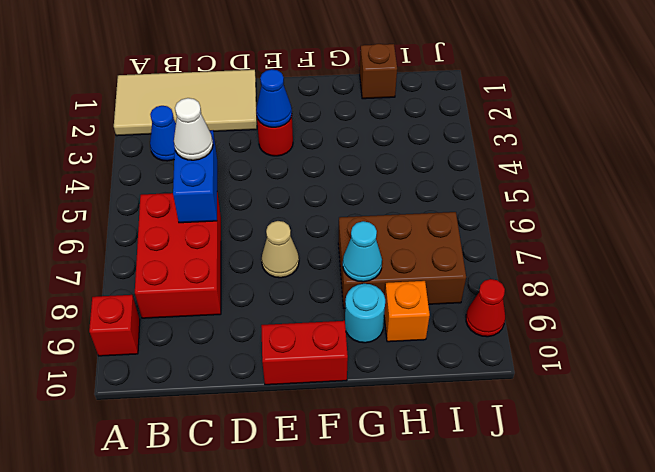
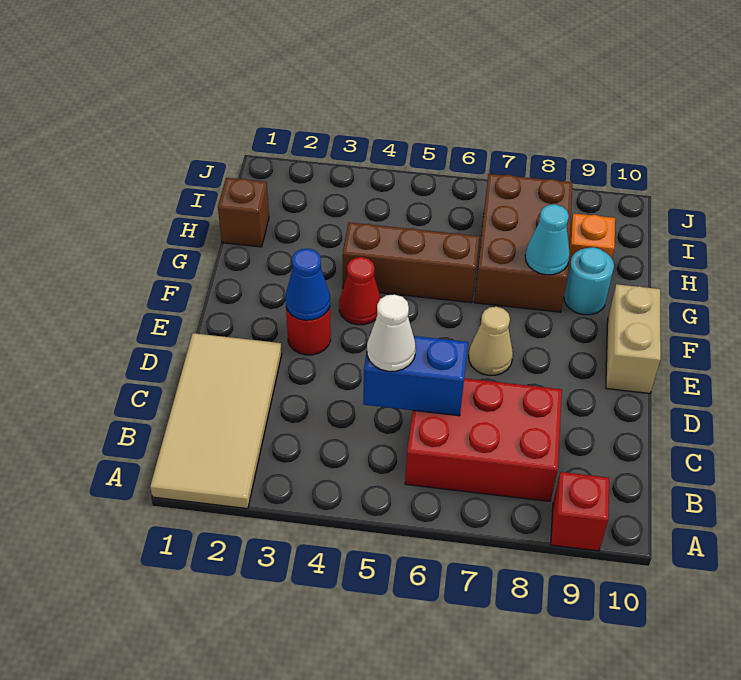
blue cone B3 level 1 -> none
red brick E10:F10 level 1 -> tan brick E10:F10 level 1
none -> brown brick G4:G6 level 1
red cone J9 level 1 -> red cone F4 level 1

